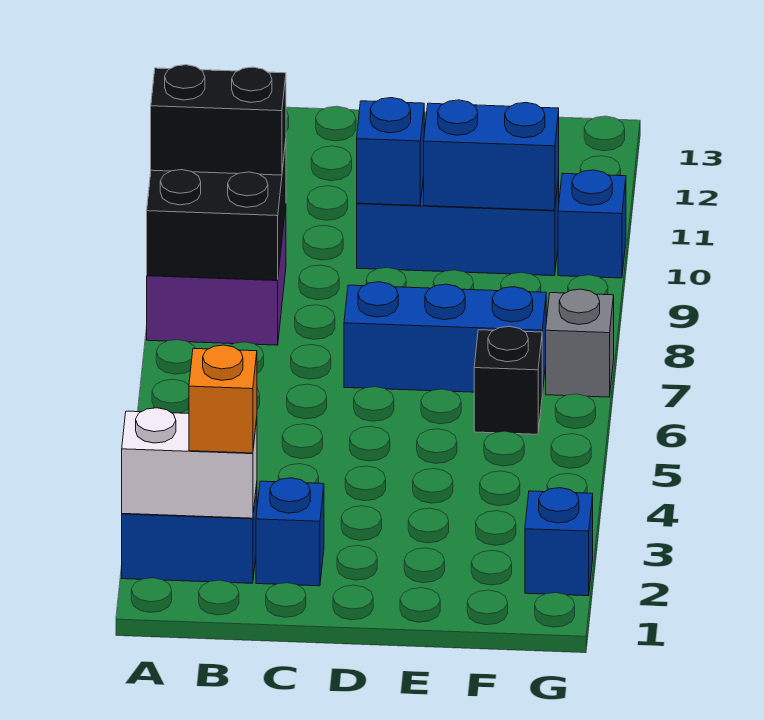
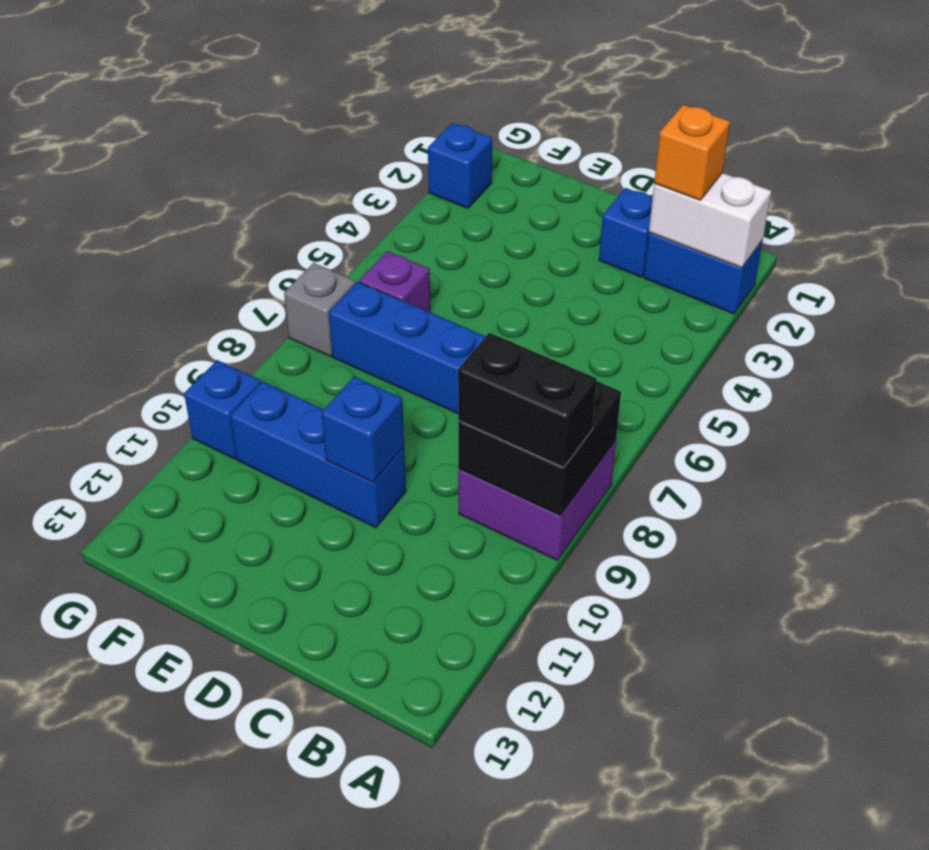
blue brick E10:F10 level 2 -> none
black brick F6 level 1 -> purple brick F6 level 1

